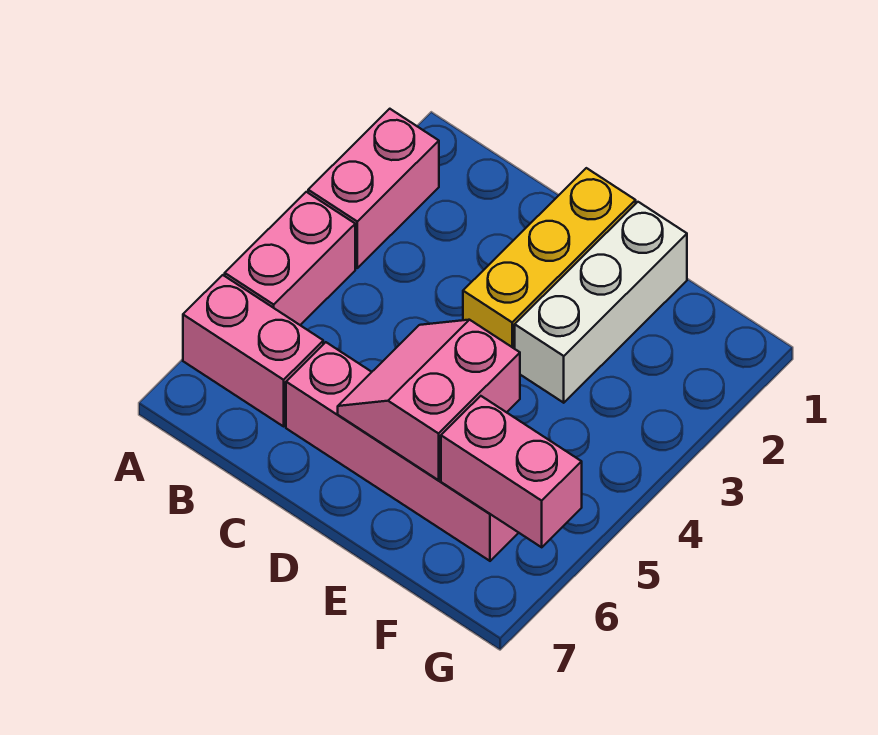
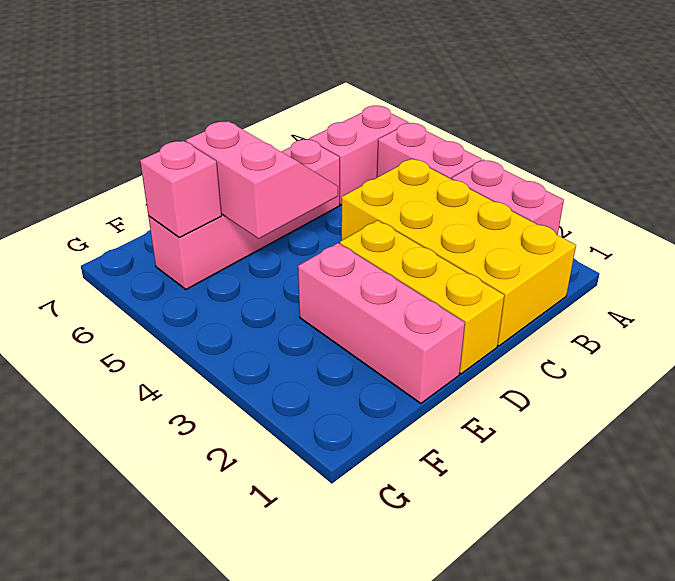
none -> yellow brick B1:C4 level 1
white brick E1:E3 level 1 -> pink brick E1:E3 level 1
pink brick F6:G6 level 2 -> pink brick F6 level 2

